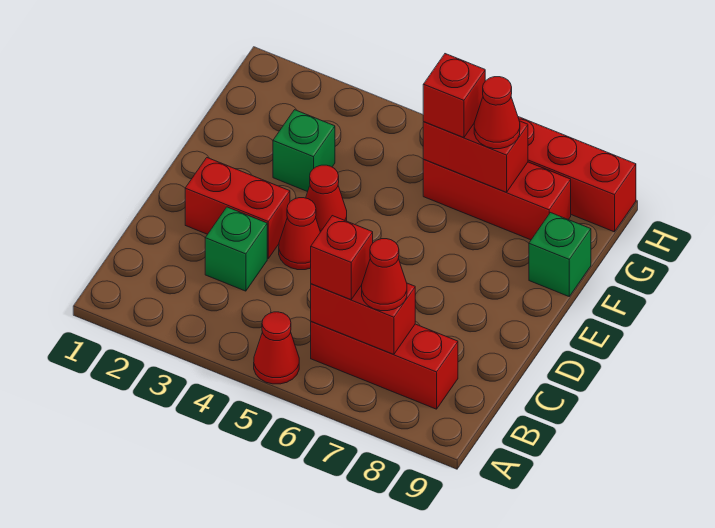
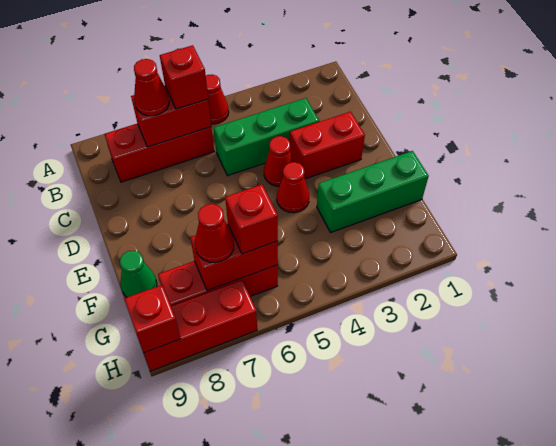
green brick C3 level 1 -> green brick C3:C5 level 1
green brick F3 level 1 -> green brick F1:F3 level 1
green brick F9 level 1 -> green cone F9 level 1
none -> red brick H9 level 2

